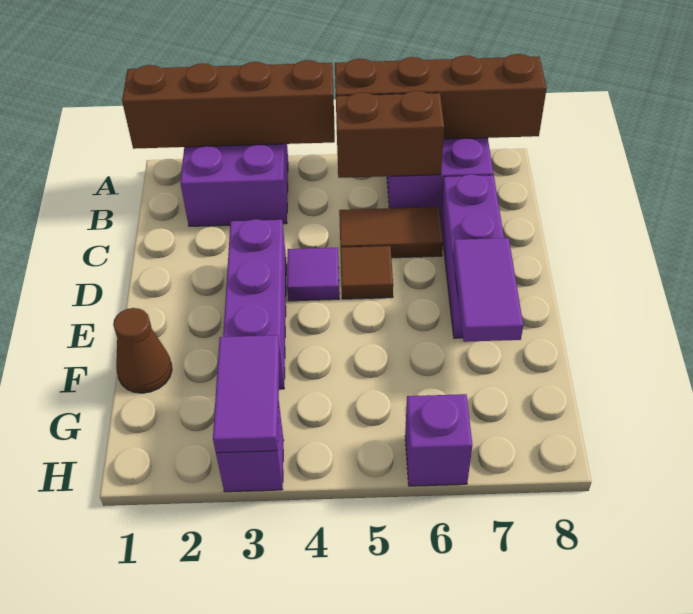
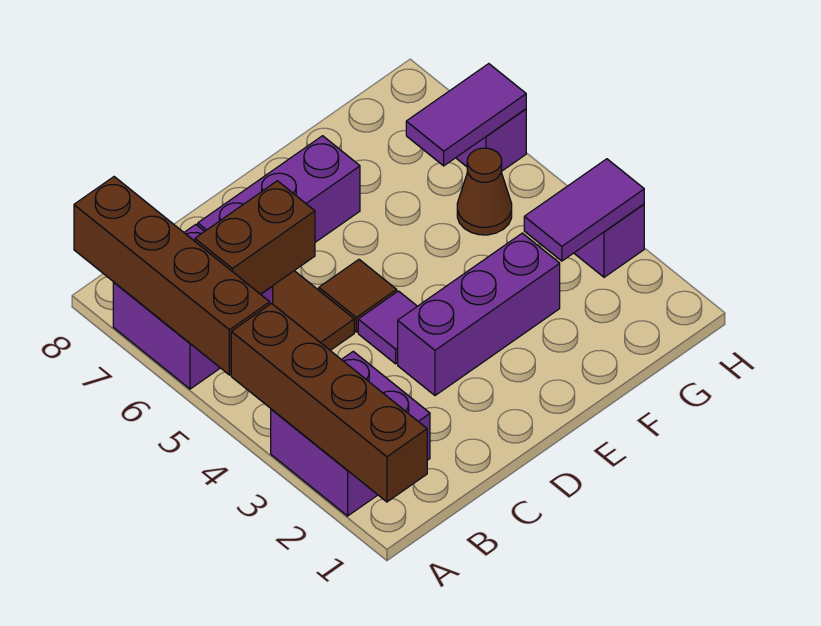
brown brick B5:B6 level 2 -> brown brick B6:C6 level 2
purple tile E7:F7 level 2 -> purple tile G6:H6 level 2
brown cone F1 level 1 -> brown cone G5 level 1

